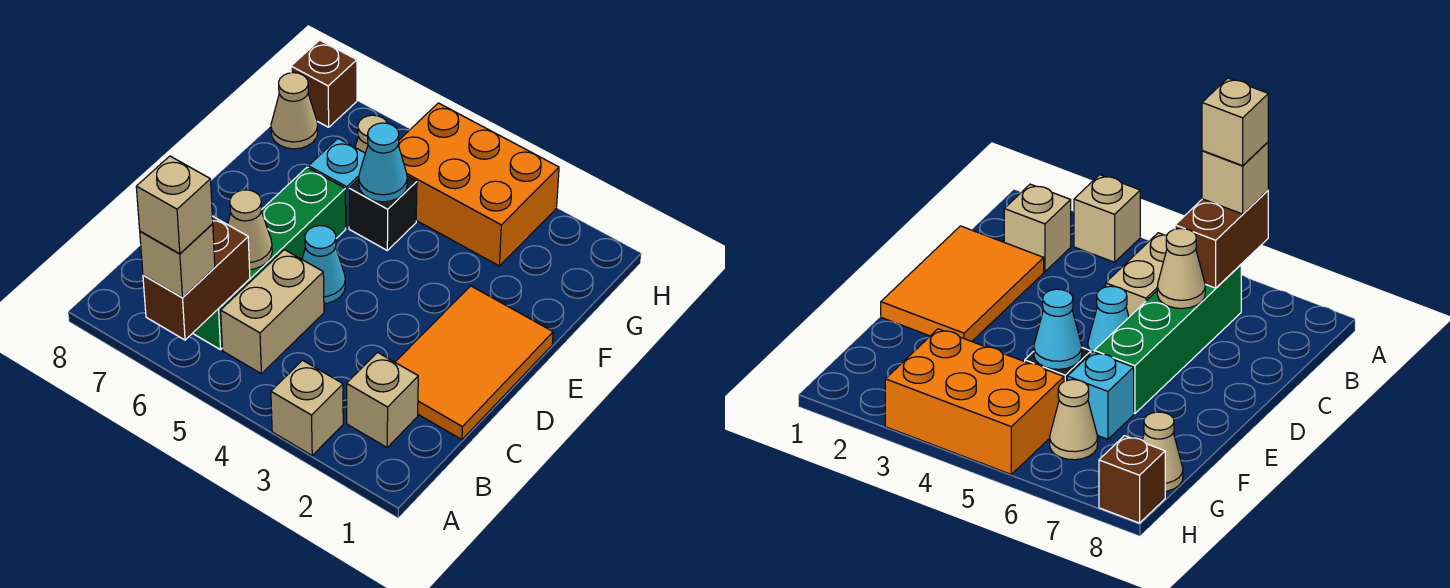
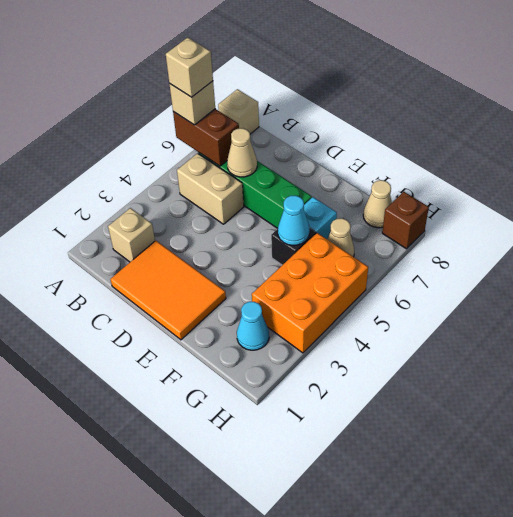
tan brick A3 level 1 -> tan brick A8 level 1
cyan cone D5 level 1 -> cyan cone G2 level 1

